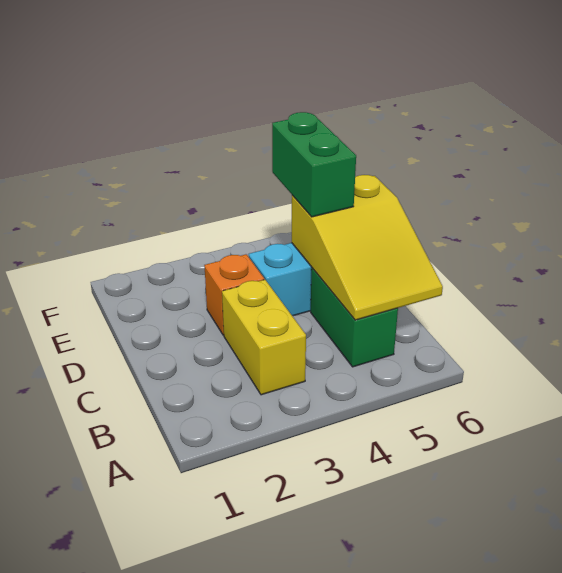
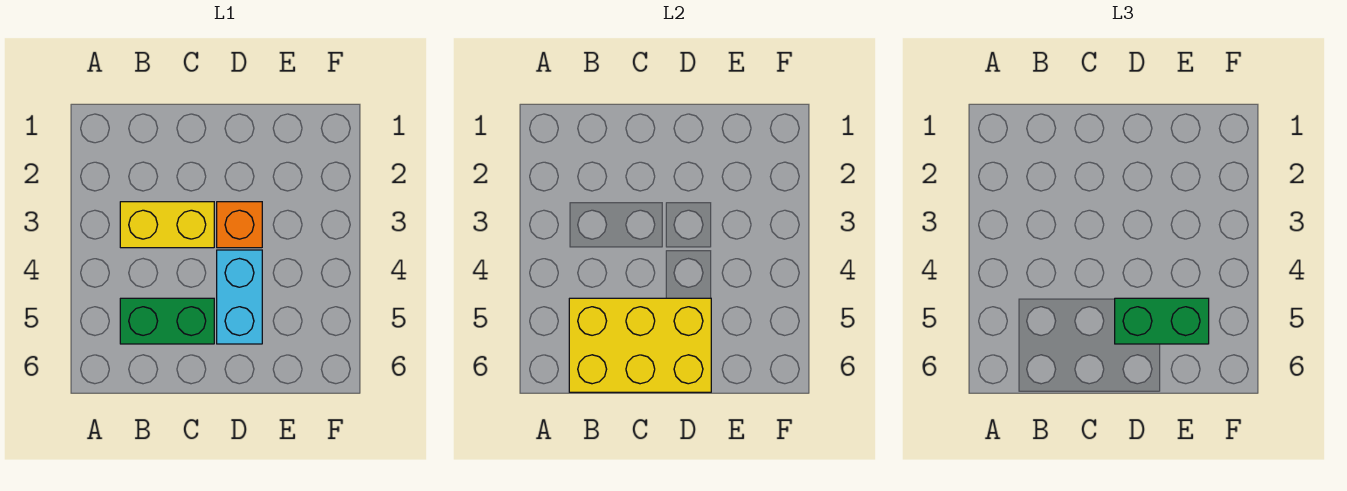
yellow slope B5:D6 level 2 top D -> yellow brick B5:D6 level 2

